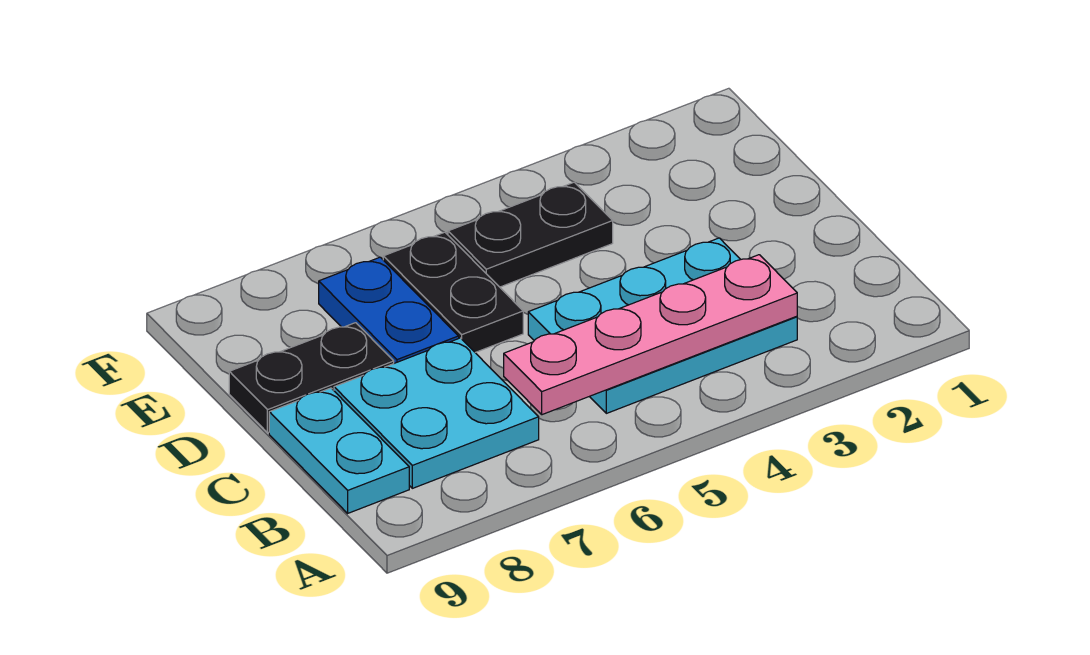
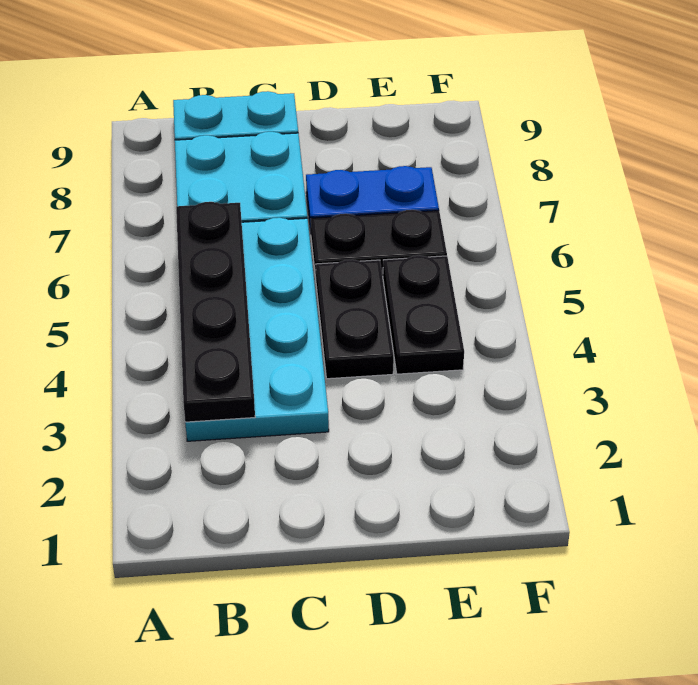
cyan plate B3:C5 level 1 -> cyan plate B3:C6 level 1
pink plate B3:B6 level 2 -> black plate B3:B6 level 2
black plate D8:D9 level 1 -> black plate D4:D5 level 1

